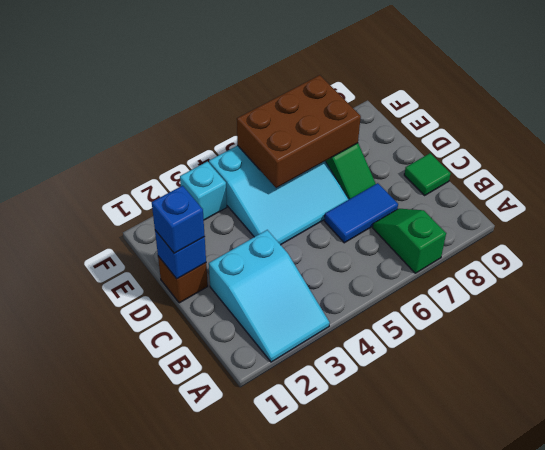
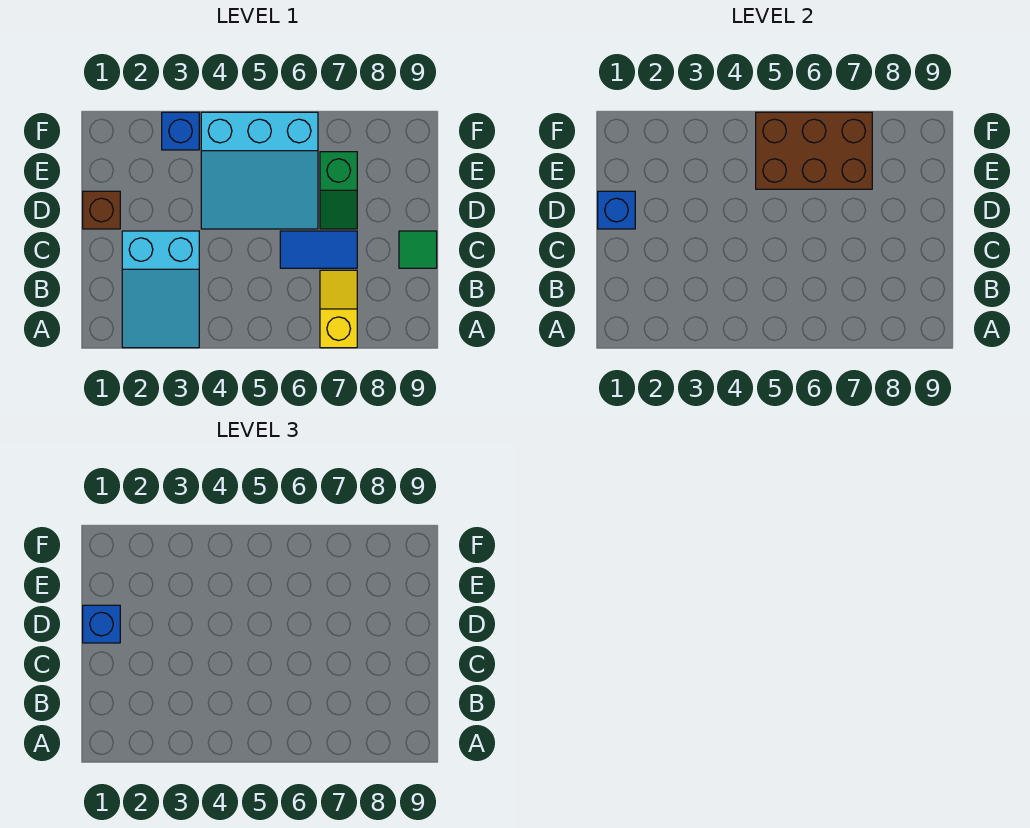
green slope A7:B7 level 1 top A -> yellow slope A7:B7 level 1 top A
cyan brick F3 level 1 -> blue brick F3 level 1

